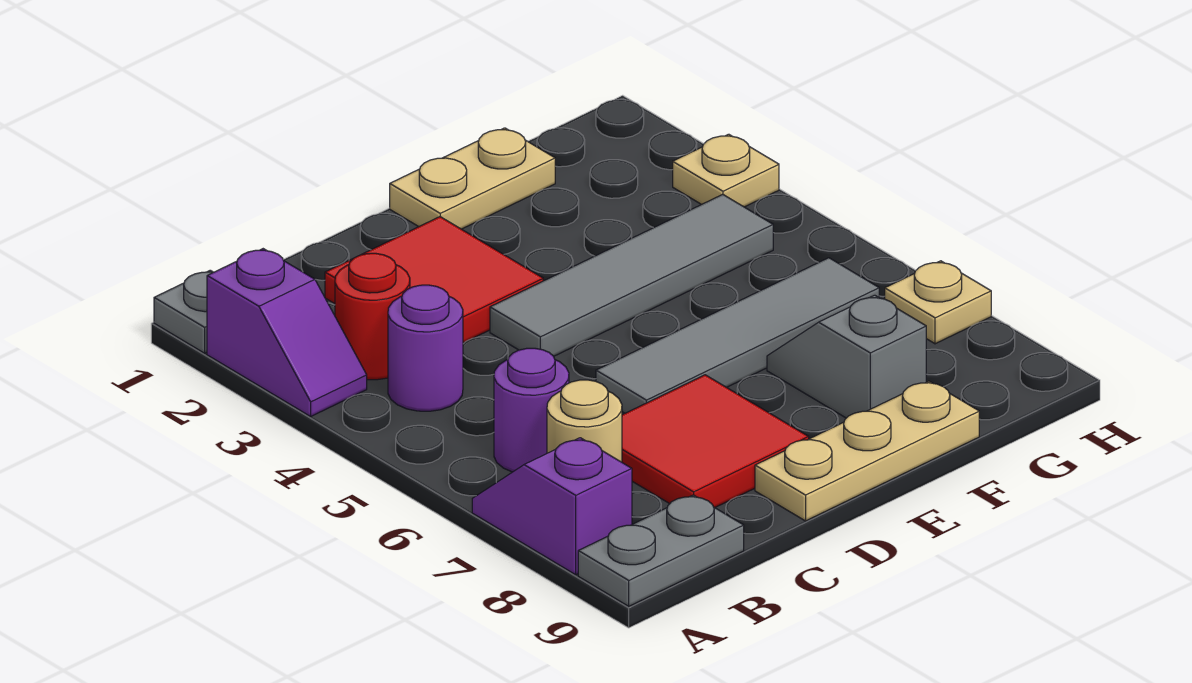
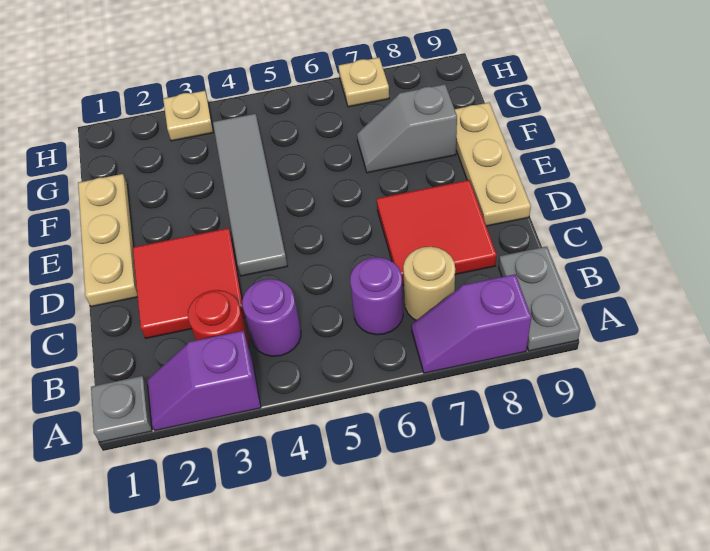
purple slope A2:A3 level 1 top 2 -> purple slope A2:A3 level 1 top 3
grey tile D6:G6 level 1 -> none
tan plate E1:F1 level 1 -> tan plate D1:F1 level 1

